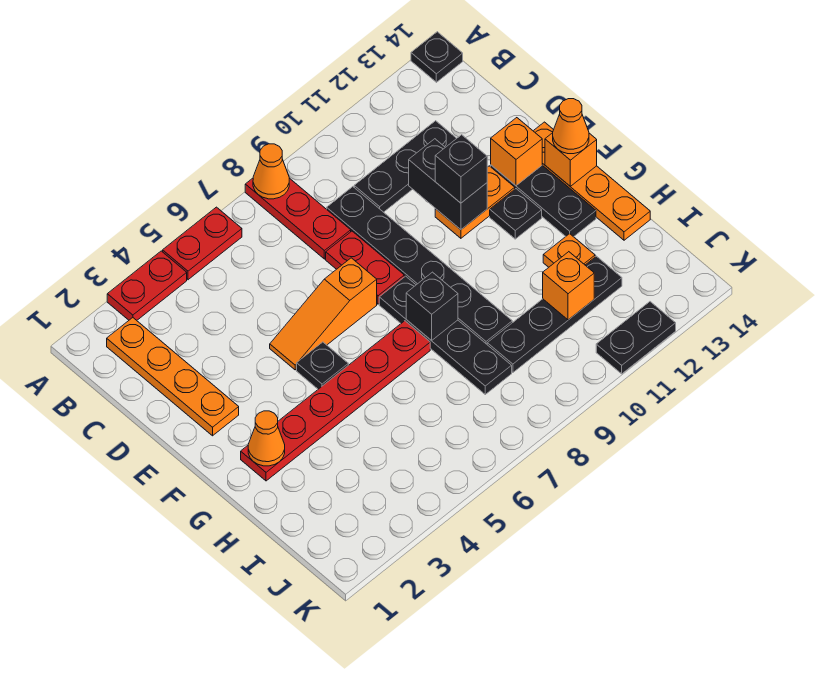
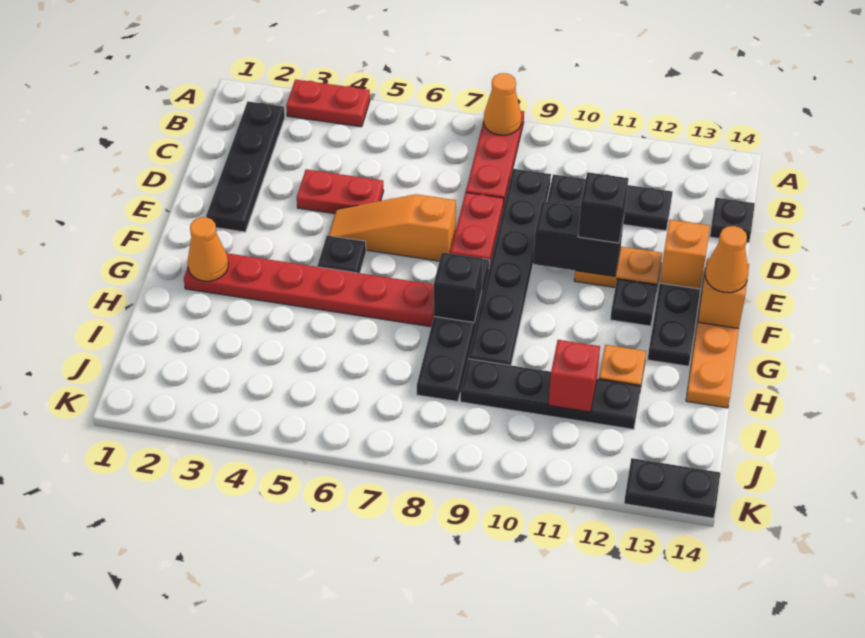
red plate A5:A6 level 1 -> red plate D4:D5 level 1
black plate A14 level 1 -> black plate C14 level 1
orange plate B2:E2 level 1 -> black plate B2:E2 level 1
black brick D11:E11 level 2 -> black brick E10:E11 level 2
orange brick I11 level 2 -> red brick I11 level 2
black plate K11:K12 level 1 -> black plate K13:K14 level 1

